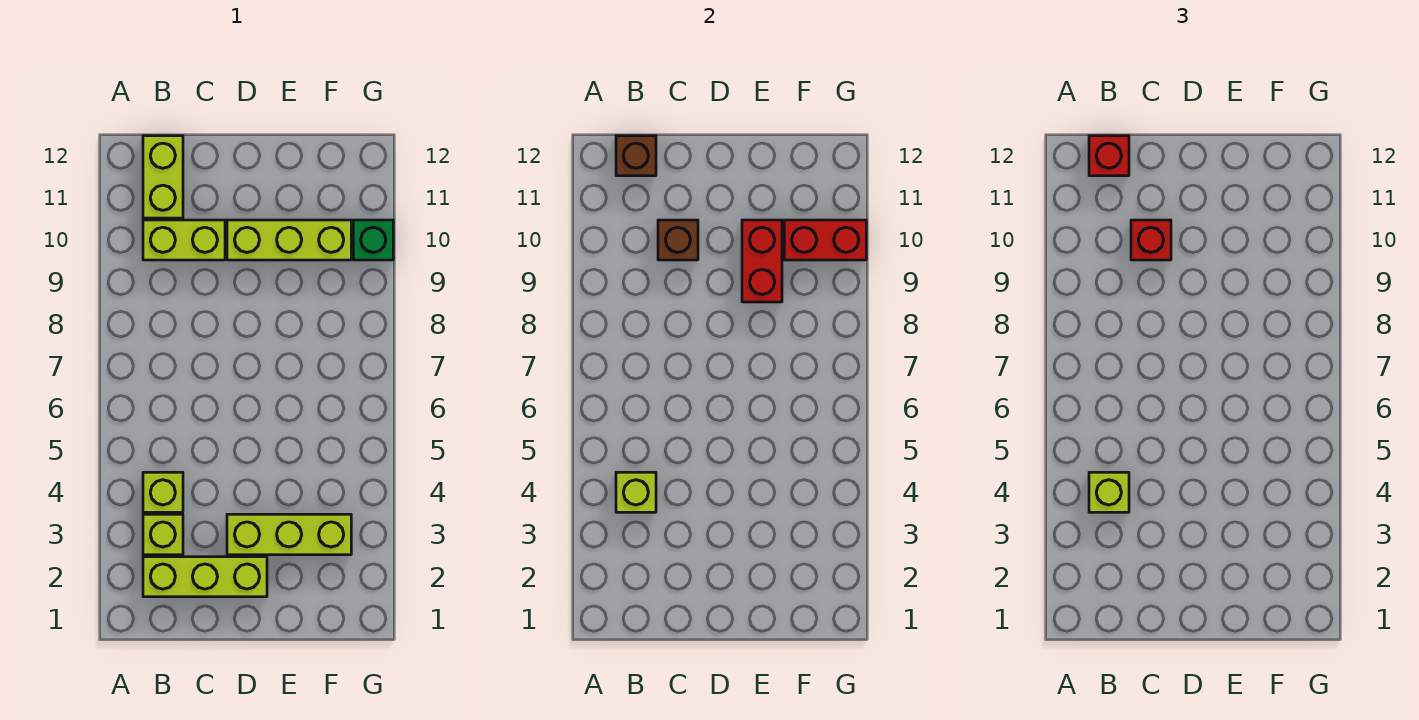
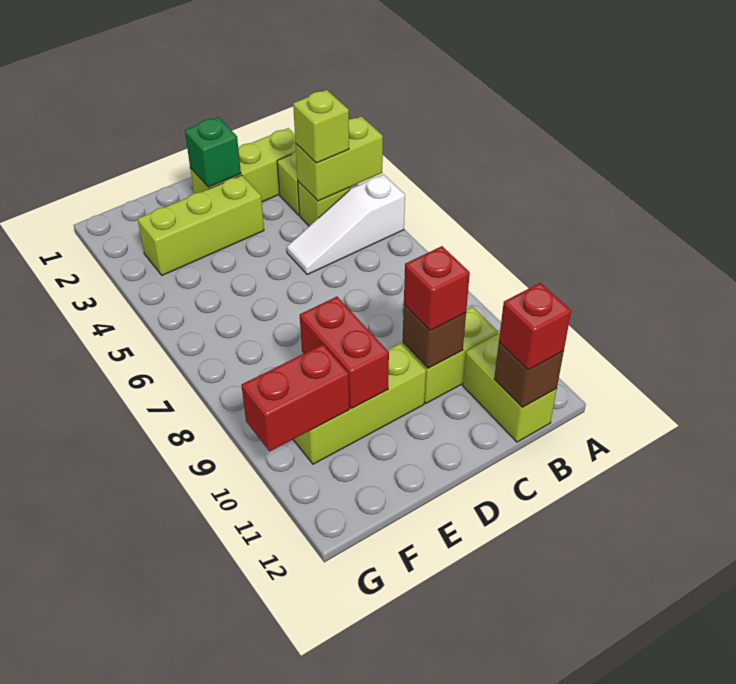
none -> white slope A5:C5 level 1 top A
lime brick B4 level 2 -> lime brick A4:B4 level 2
green brick G10 level 1 -> green brick D2 level 2

